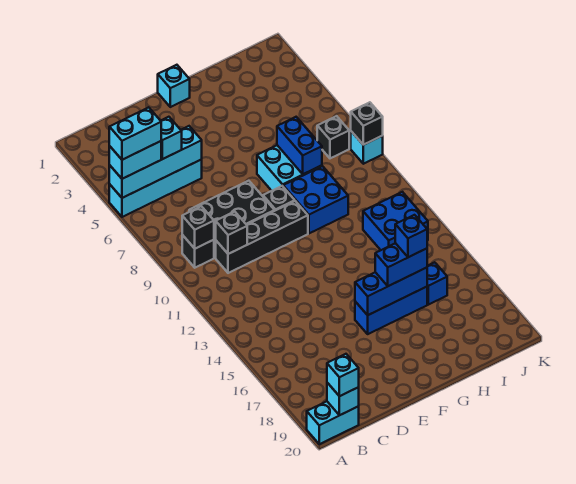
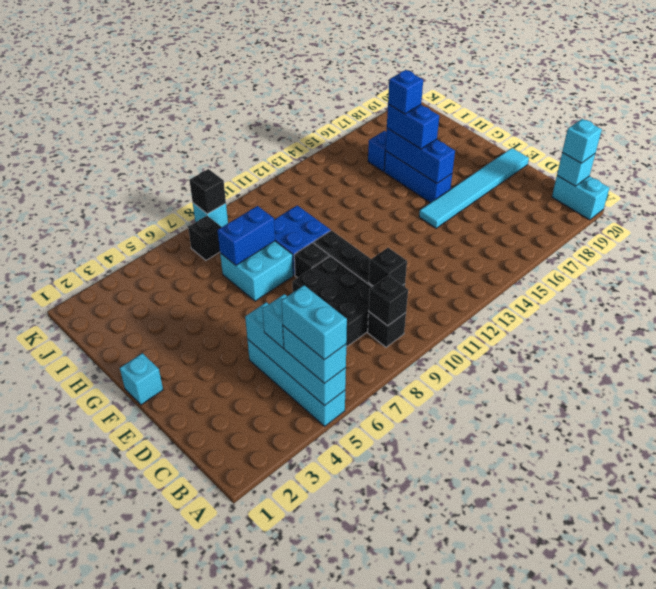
none -> cyan tile E15:E20 level 1
blue brick I12:J13 level 1 -> none

